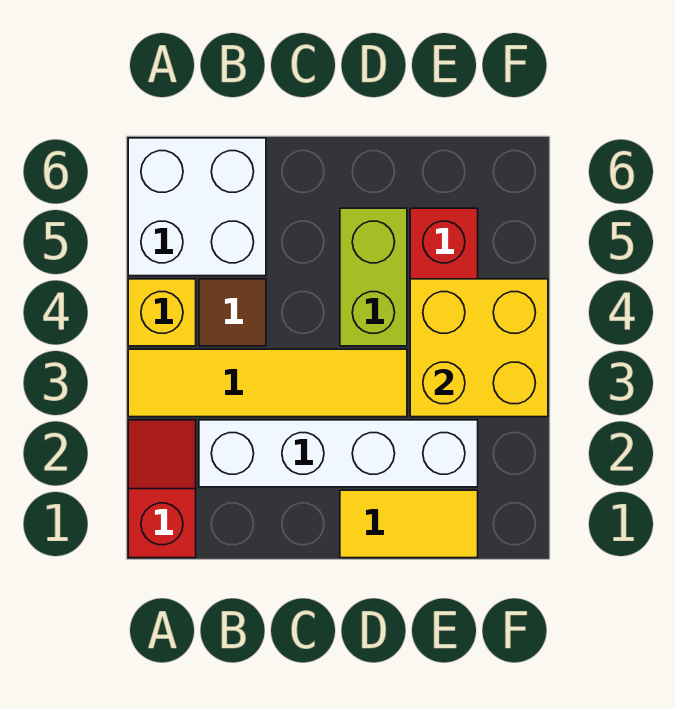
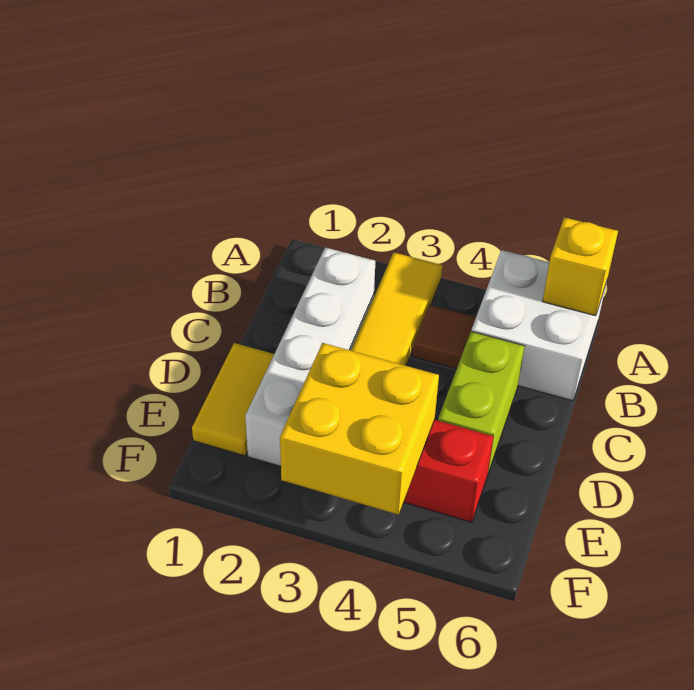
red slope A1:A2 level 1 top 1 -> none
yellow brick A4 level 1 -> yellow brick A6 level 2
lime brick D4:D5 level 1 -> lime brick C5:D5 level 1

